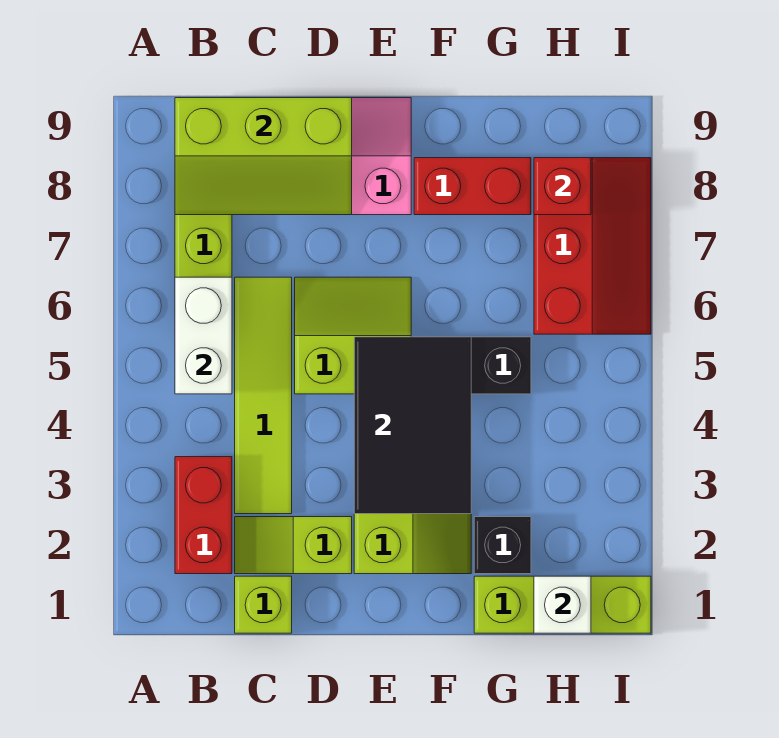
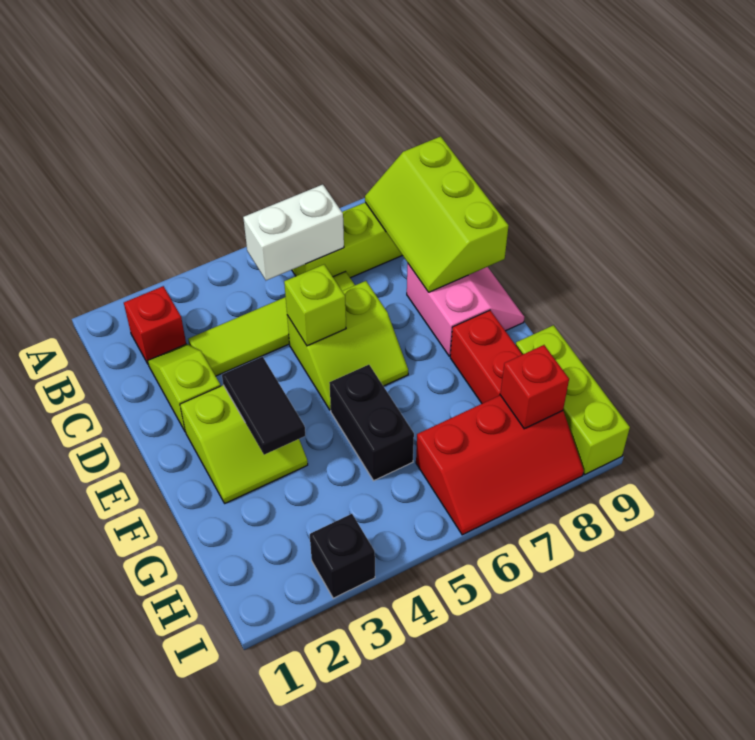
red brick B2:B3 level 1 -> red brick B2 level 1
lime brick C1 level 1 -> lime brick D5 level 2
lime slope D5:E6 level 1 top 5 -> lime slope D5:E6 level 1 top D
black tile E3:F5 level 2 -> black tile E3:F3 level 2
lime brick G1:I1 level 1 -> lime brick G9:I9 level 1
black brick G2 level 1 -> black brick I3 level 1
white brick H1 level 2 -> none

